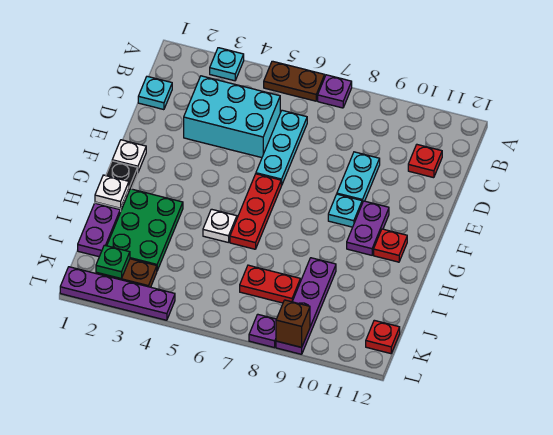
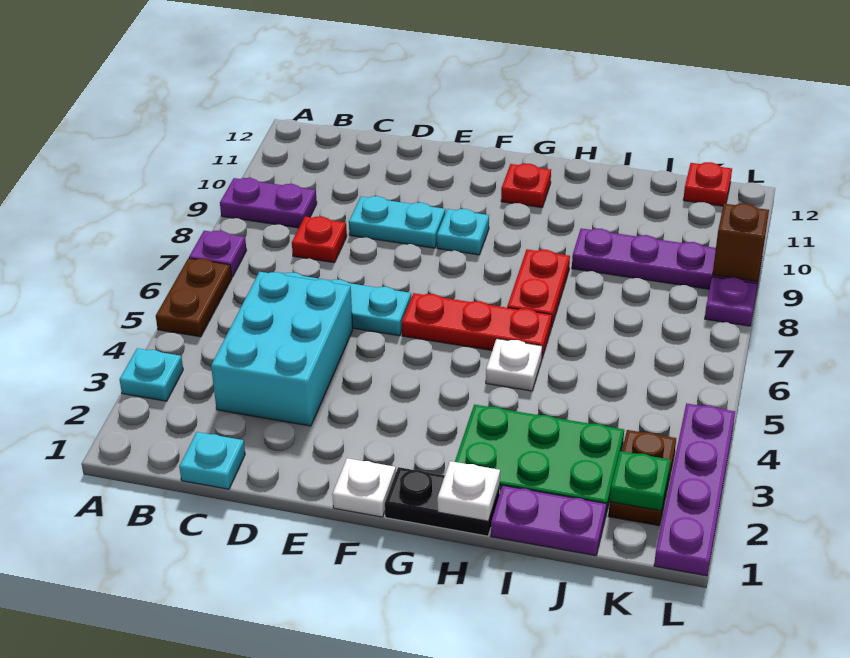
red plate C11 level 1 -> red plate C8 level 1
purple plate F10:G10 level 1 -> purple plate A9:B9 level 1
red plate J7:J8 level 1 -> red plate H7:H8 level 1

